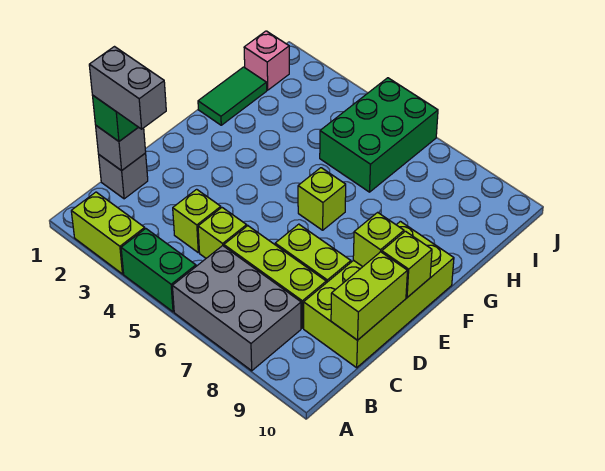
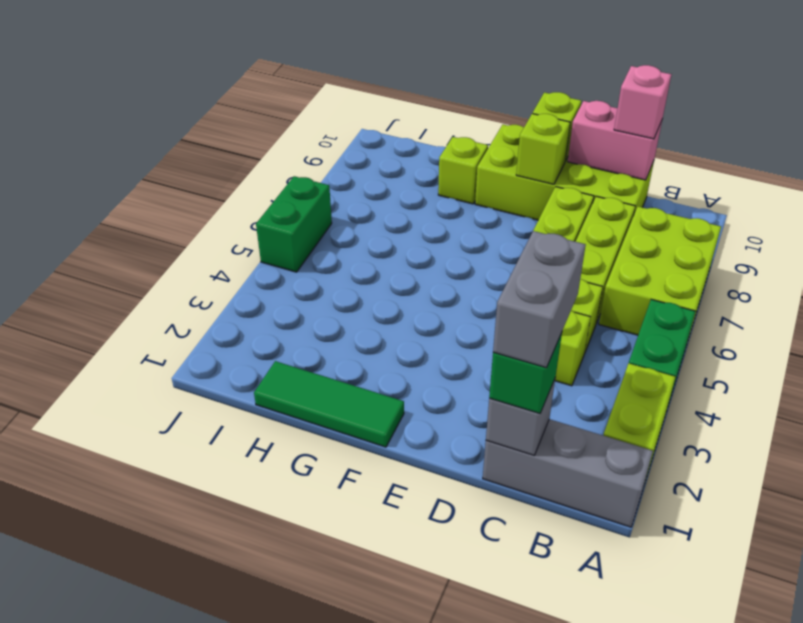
grey brick A6:B8 level 1 -> lime brick A6:B8 level 1
grey brick C1 level 1 -> grey brick A1:C1 level 1
lime brick C10:D10 level 2 -> pink brick C10:D10 level 2
lime brick F6 level 1 -> lime brick G9 level 1
green tile G1:H1 level 1 -> green tile F1:H1 level 1
green brick H5:J6 level 1 -> green brick J5:J6 level 1
pink brick I1 level 1 -> pink brick C10 level 3

